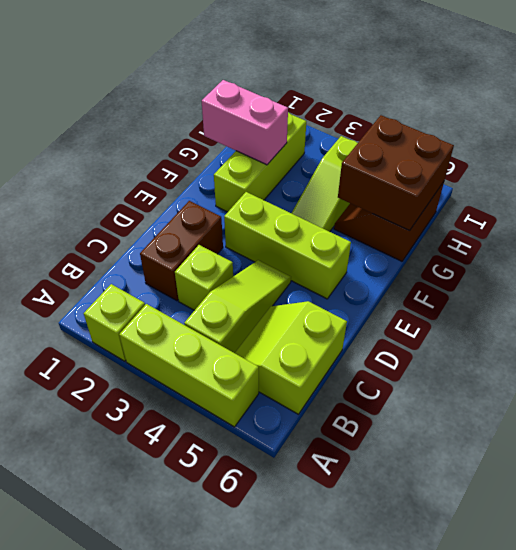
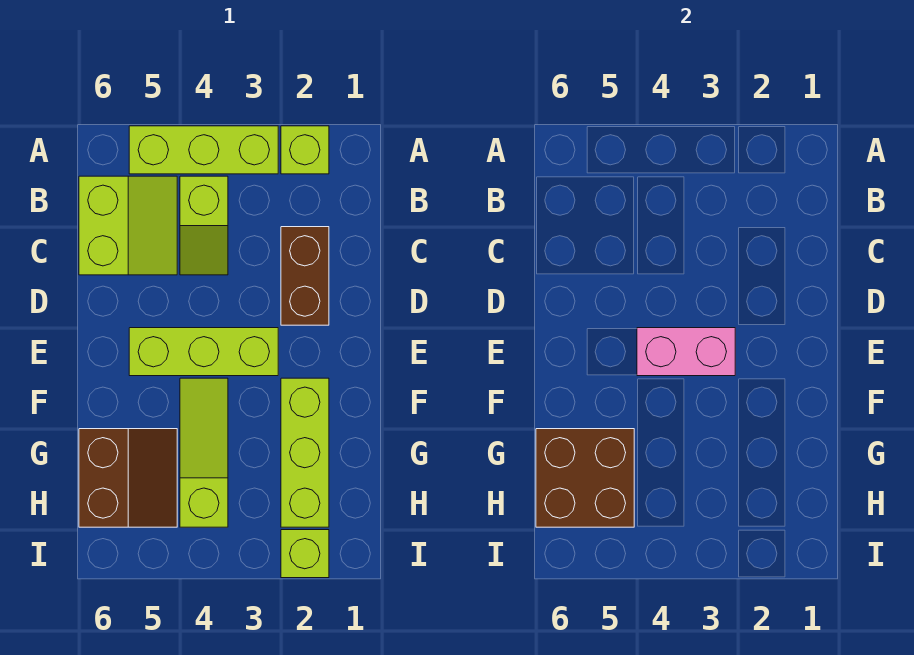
lime slope B4:D4 level 1 top B -> lime slope B4:C4 level 1 top B
lime brick C3 level 1 -> lime brick I2 level 1
pink brick G1:G2 level 2 -> pink brick E3:E4 level 2

